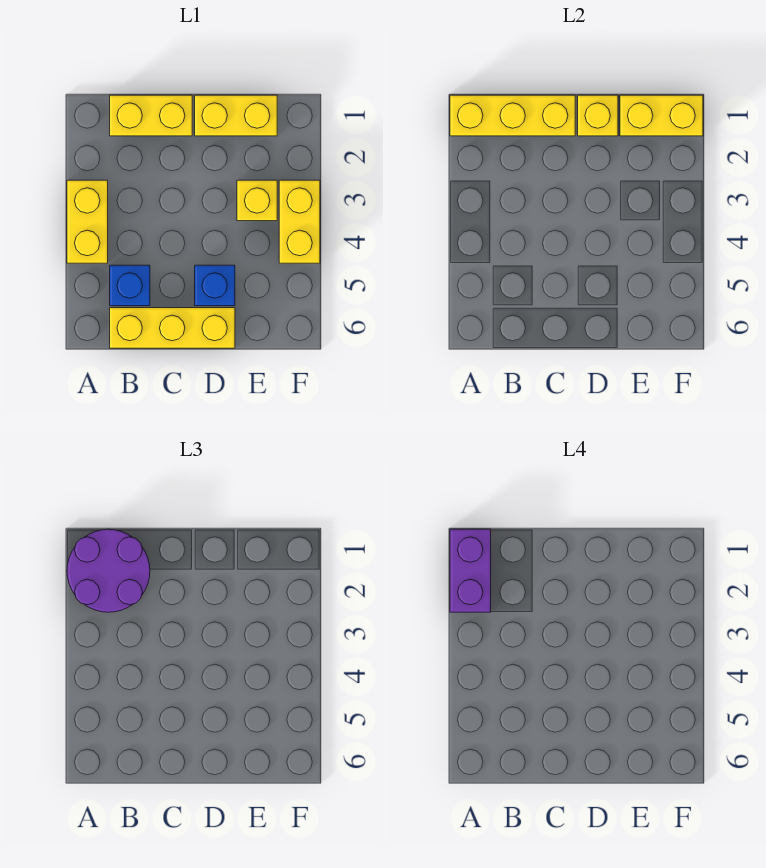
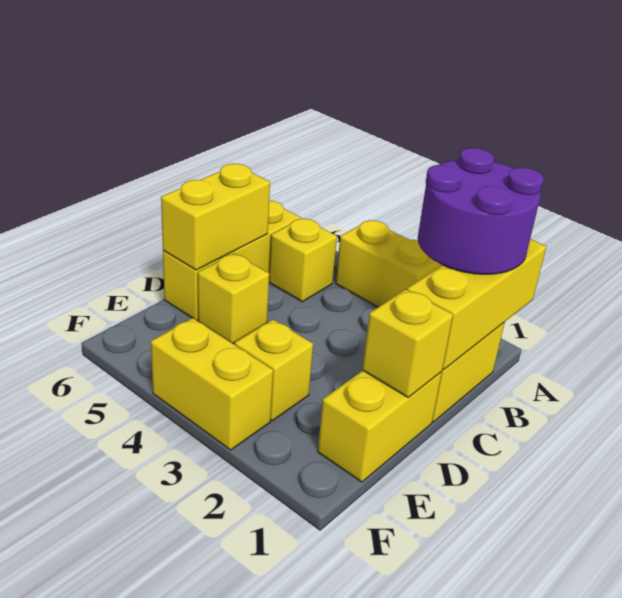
purple brick A1:A2 level 4 -> none
blue brick B5 level 1 -> yellow brick B5 level 1
blue brick D5 level 1 -> yellow brick D5 level 1
yellow brick E1:F1 level 2 -> yellow brick C6:D6 level 2

